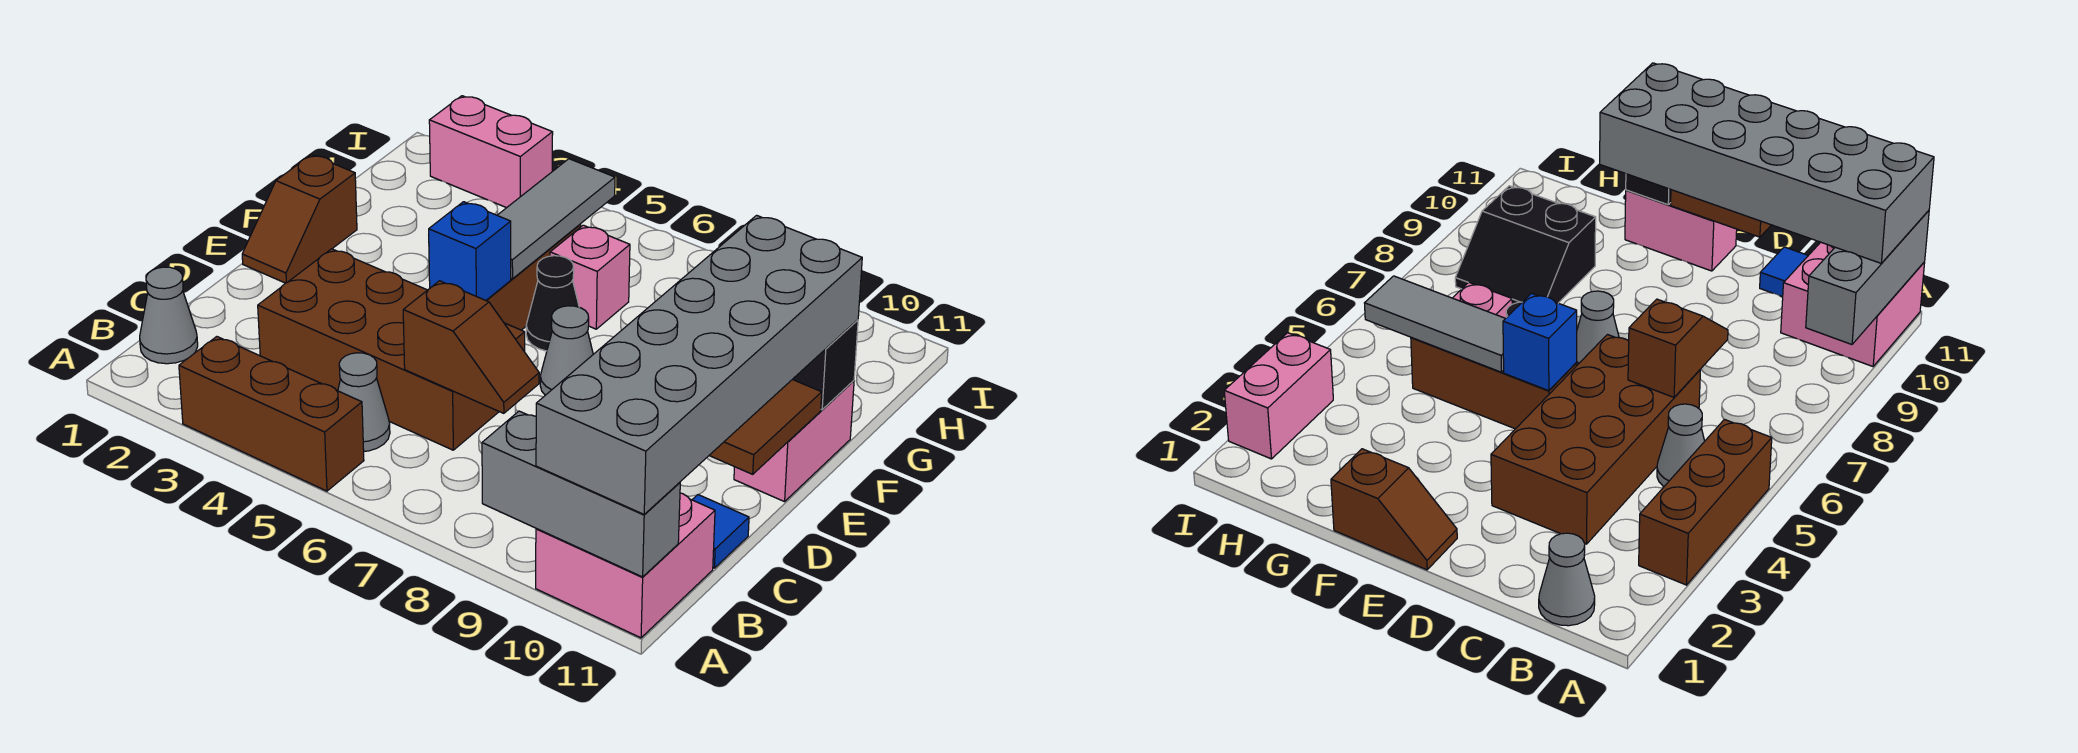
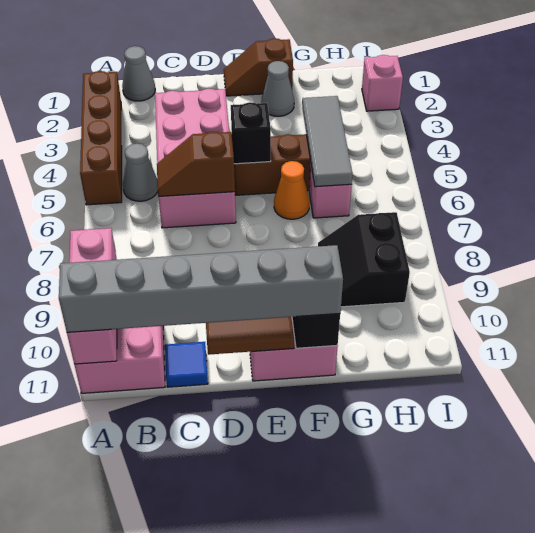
brown brick A3:A5 level 1 -> brown brick A2:A5 level 1
grey brick A9:A11 level 2 -> pink brick A9:A11 level 2
grey brick A10:F11 level 3 -> grey brick A11:F11 level 3
brown brick C3:D6 level 1 -> pink brick C3:D6 level 1
brown slope C6:C7 level 2 top 6 -> brown slope C6:D6 level 2 top D
blue brick E5 level 2 -> black brick E5 level 2
grey cone E7 level 1 -> grey cone F2 level 1
grey tile F5:H5 level 2 -> grey tile G4:G6 level 2
black cone F6 level 1 -> orange cone F6 level 1
black slope G8:H9 level 1 top 9 -> black slope G8:H9 level 1 top H
pink brick I2:I3 level 1 -> pink brick I2 level 1

